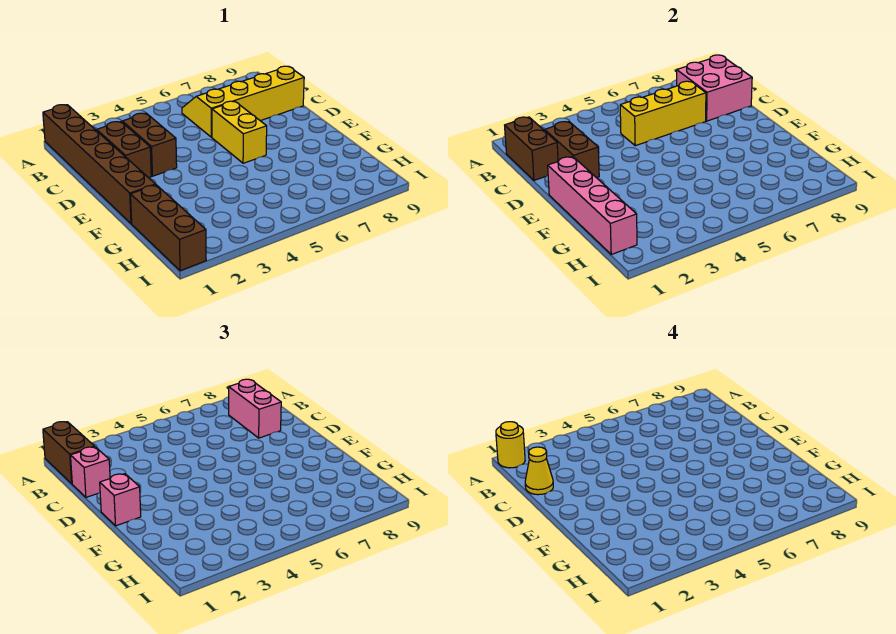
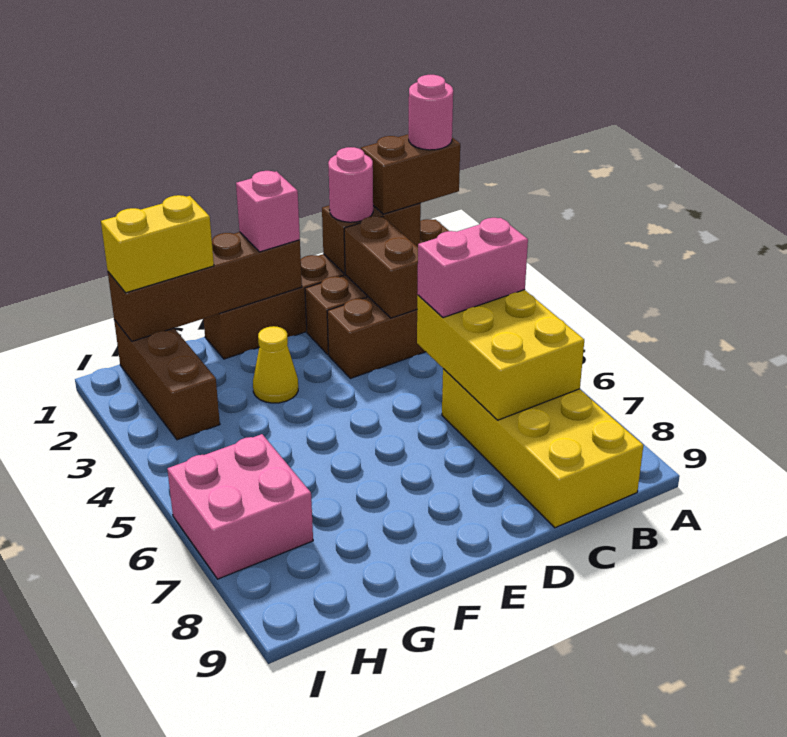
yellow round brick A1 level 4 -> pink round brick A1 level 4
yellow slope B6:C9 level 1 top C -> yellow brick B6:C9 level 1
pink brick B8:C9 level 2 -> pink brick H6:I7 level 1
pink brick B8:C8 level 3 -> pink brick B5:C5 level 3
pink brick C1 level 3 -> pink round brick C1 level 3
yellow cone C1 level 4 -> yellow cone F3 level 1
brown brick C2:D2 level 2 -> brown brick C2:C3 level 2
yellow brick C5:C7 level 2 -> yellow brick B5:C7 level 2
yellow brick D6:E6 level 1 -> yellow brick G1:H1 level 3
pink brick E1:H1 level 2 -> brown brick E1:H1 level 2
brown brick G1:I1 level 1 -> brown brick H1:H3 level 1

